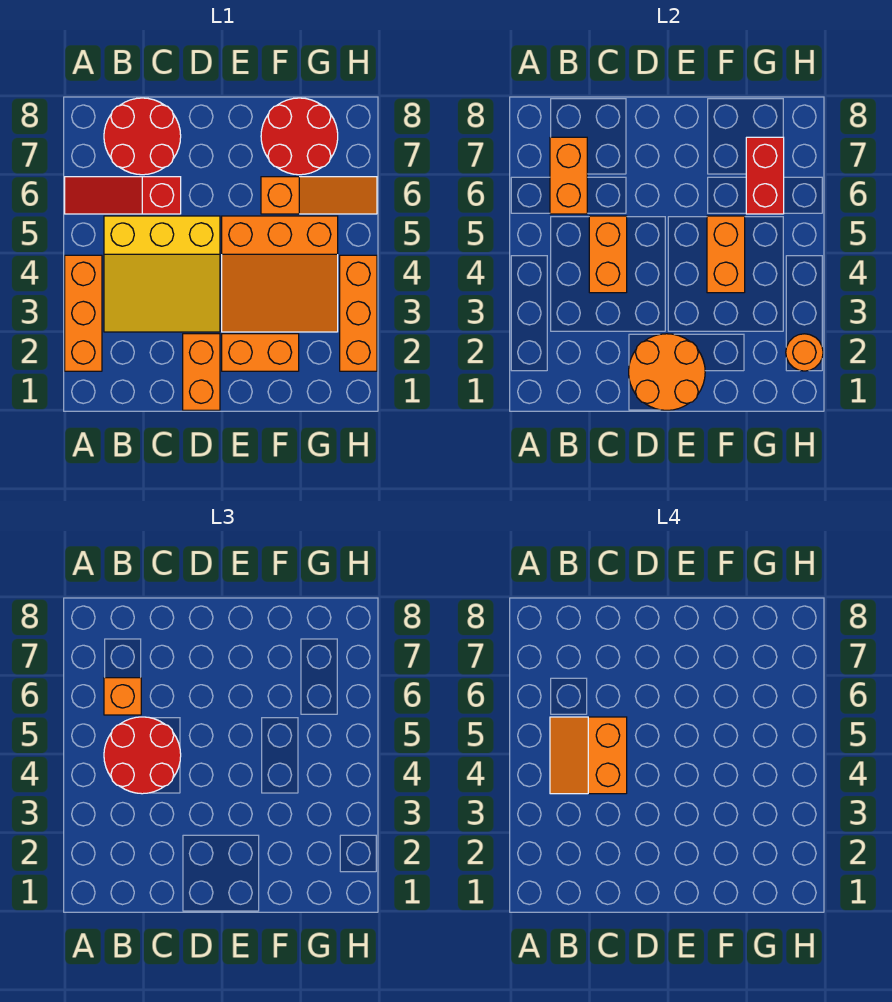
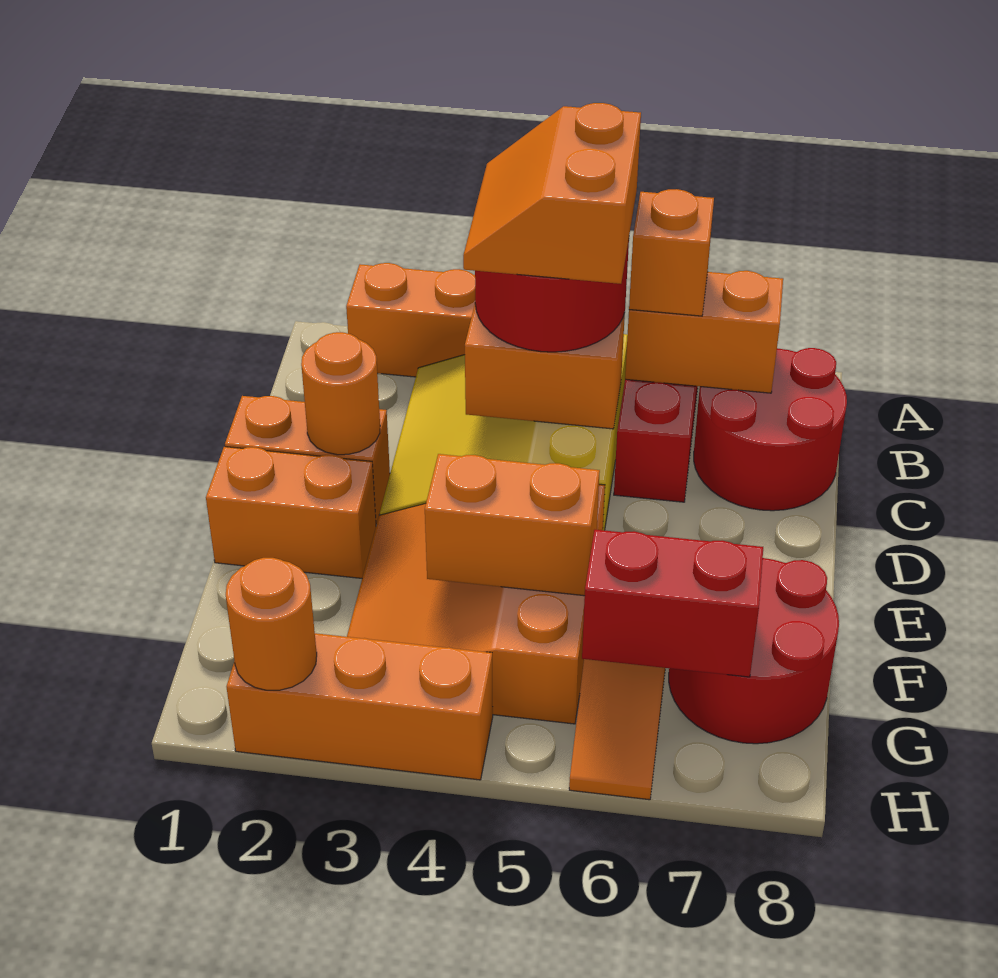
orange slope B4:C5 level 4 top C -> orange slope B4:C5 level 4 top 5
orange round brick D1:E2 level 2 -> orange round brick D2 level 2
orange brick E2:F2 level 1 -> orange brick E1:E2 level 1

